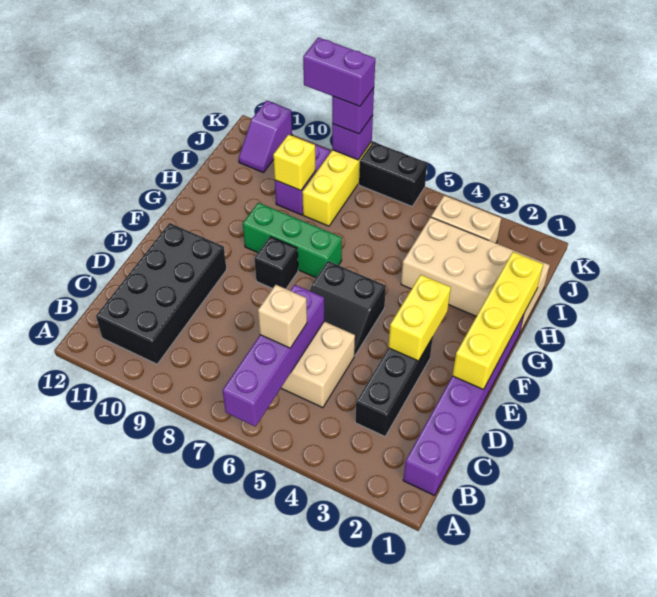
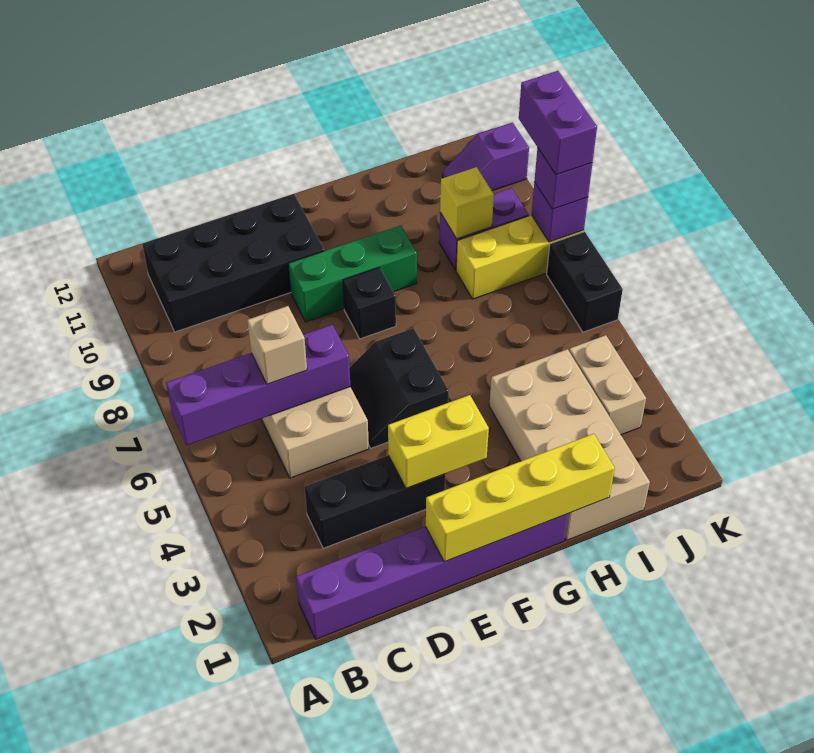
green brick G7:G9 level 1 -> green brick E9:G9 level 1

